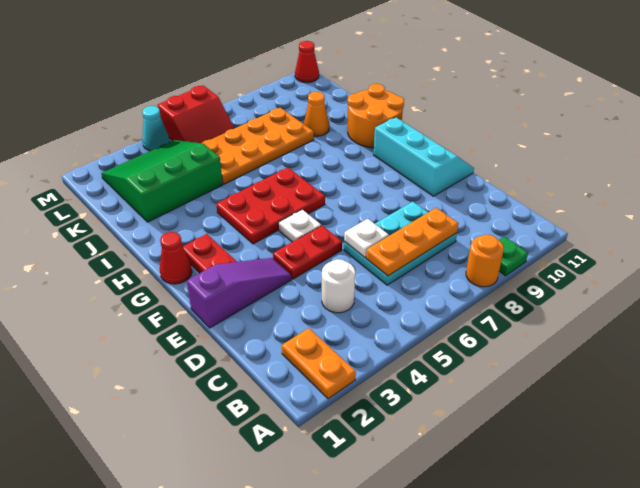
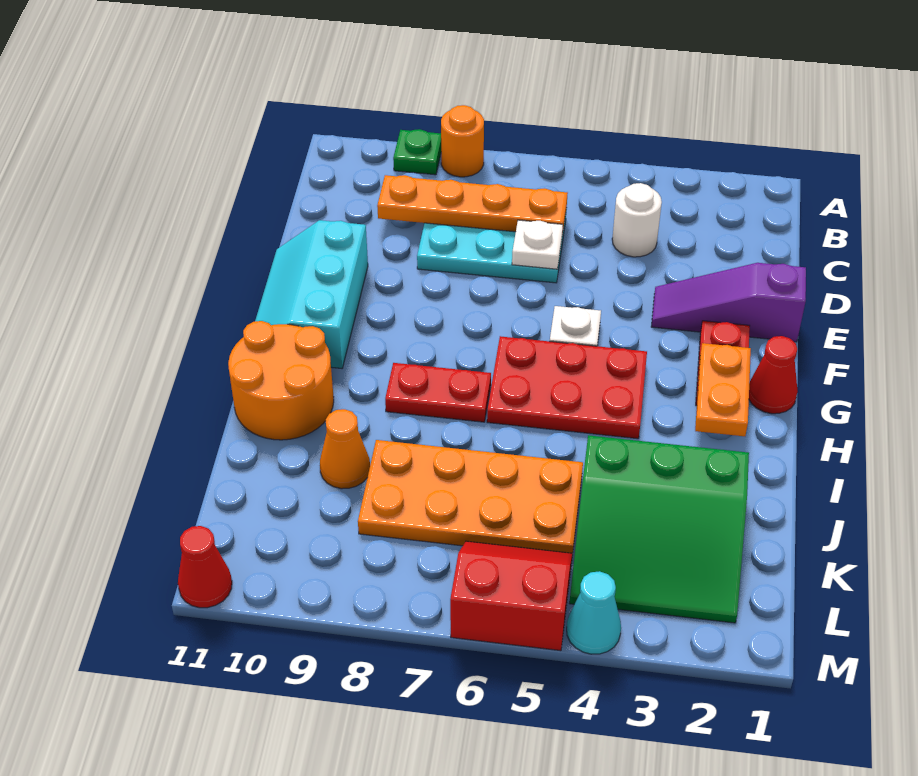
orange plate A2:B2 level 1 -> orange plate G2:H2 level 2
orange plate C6:C8 level 2 -> orange plate C6:C9 level 2
red plate E4:E5 level 1 -> red plate H7:H8 level 1

